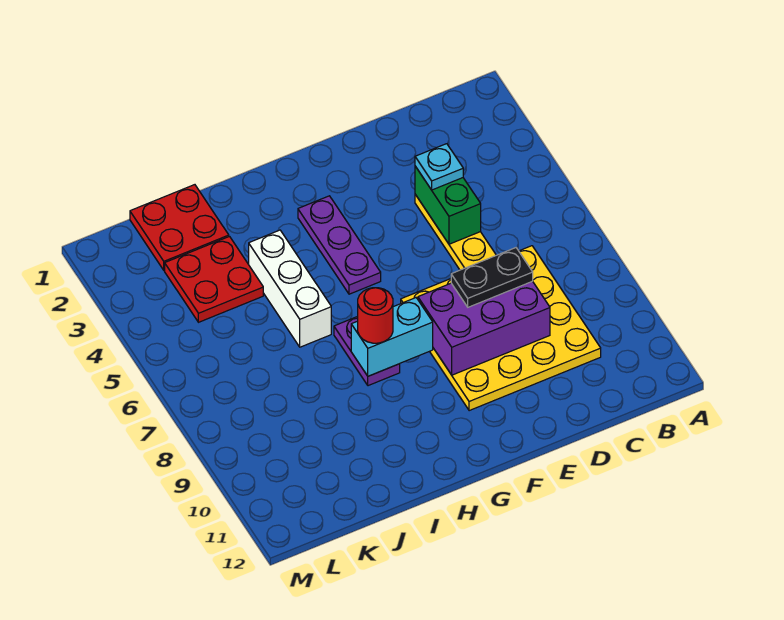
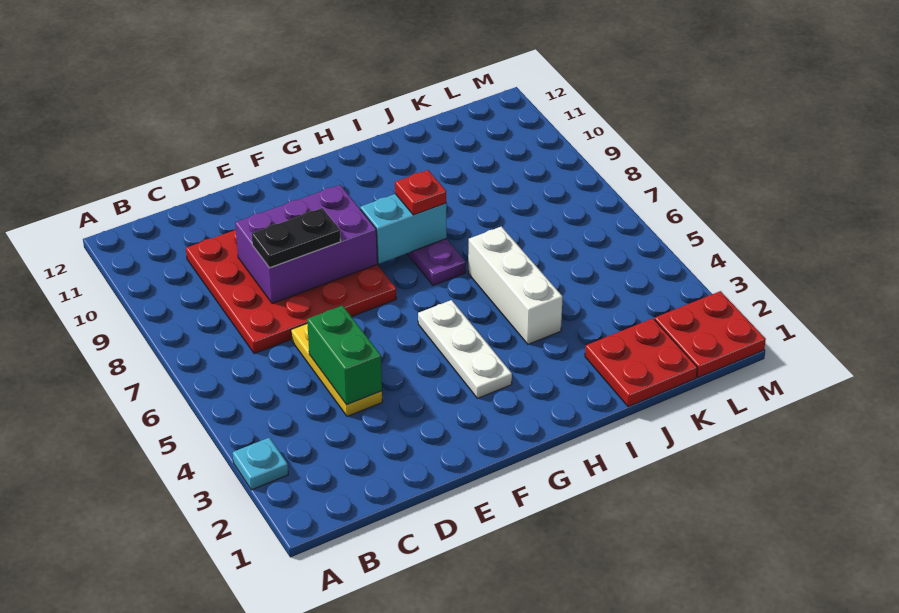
yellow plate C7:F10 level 1 -> red plate C7:F10 level 1
cyan plate D4 level 3 -> cyan plate A3 level 1
purple plate G3:G5 level 1 -> white plate G3:G5 level 1
red round brick H8 level 3 -> red plate H8 level 3
red plate J3:K4 level 1 -> red plate L1:M2 level 1

